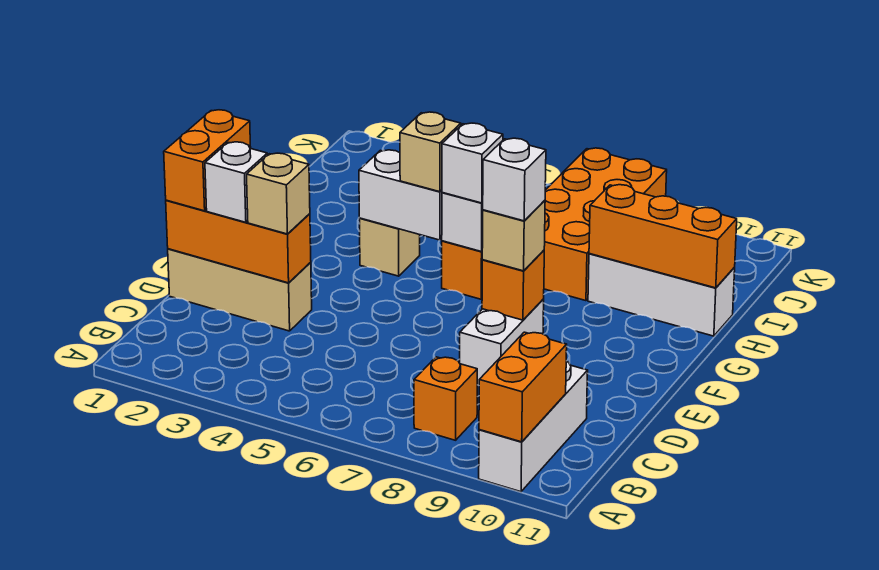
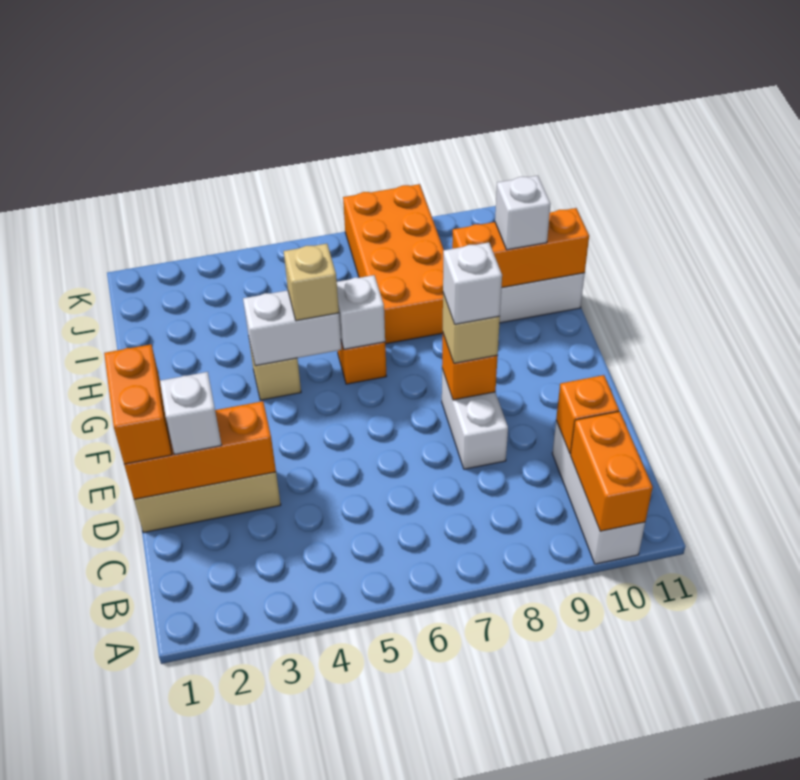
orange brick B8 level 1 -> orange brick C10 level 2
tan brick D3 level 3 -> none
white brick G6 level 3 -> white brick H10 level 3

